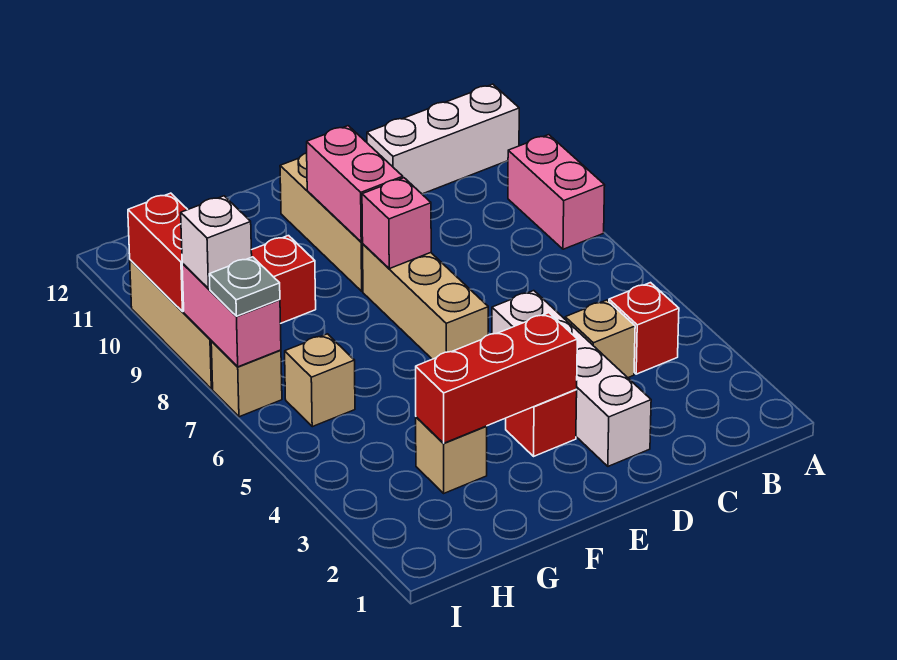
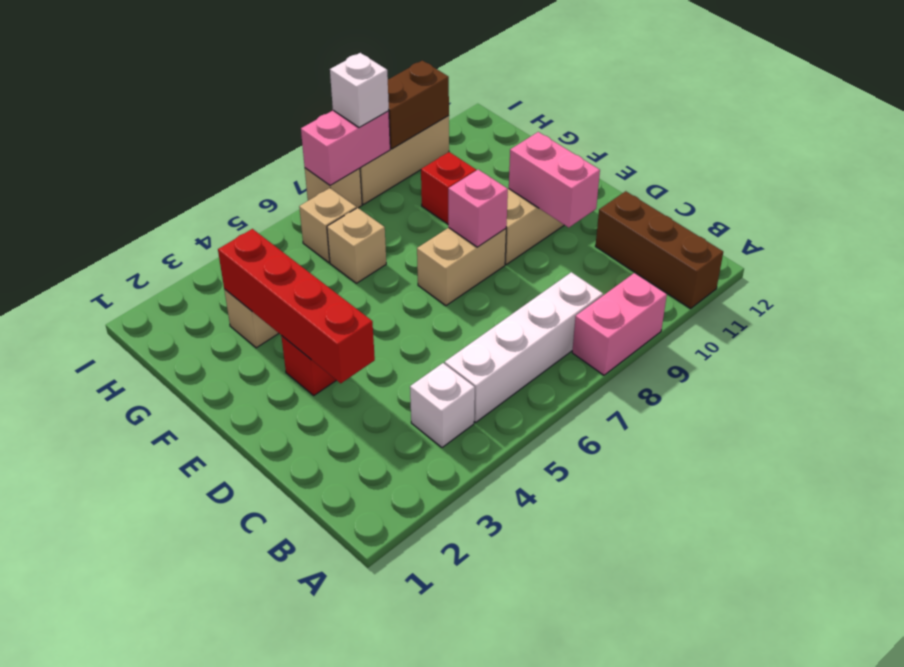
white brick A11:C11 level 1 -> brown brick A11:C11 level 1
red brick B4 level 1 -> white brick B4 level 1
tan brick C4 level 1 -> tan brick G6 level 1
white brick D2:D5 level 1 -> white brick B5:B8 level 1
red brick E3:G3 level 2 -> red brick D3:G3 level 2
tan brick E6:E8 level 1 -> tan brick E7:E8 level 1
pink brick E9:E10 level 2 -> pink brick D10:E10 level 2
grey plate I7 level 3 -> none
red brick I9:I10 level 2 -> brown brick I9:I10 level 2

